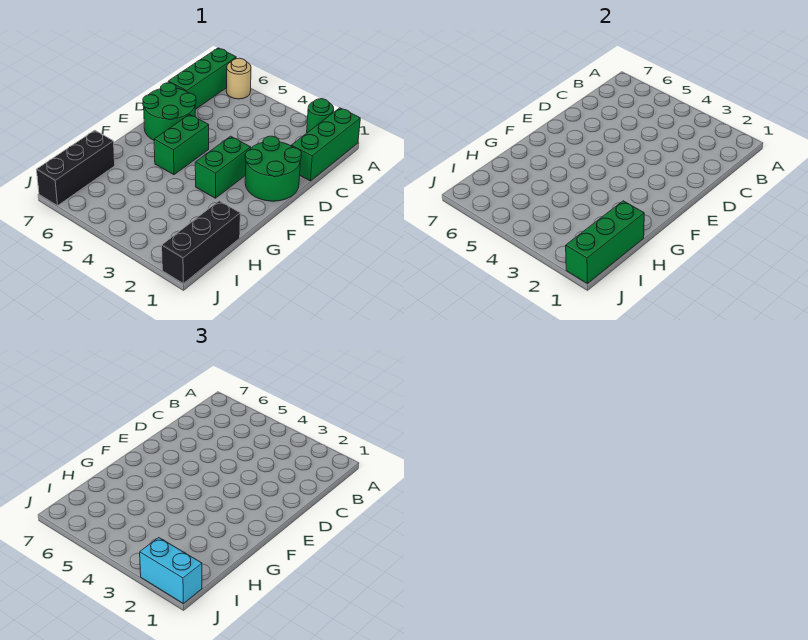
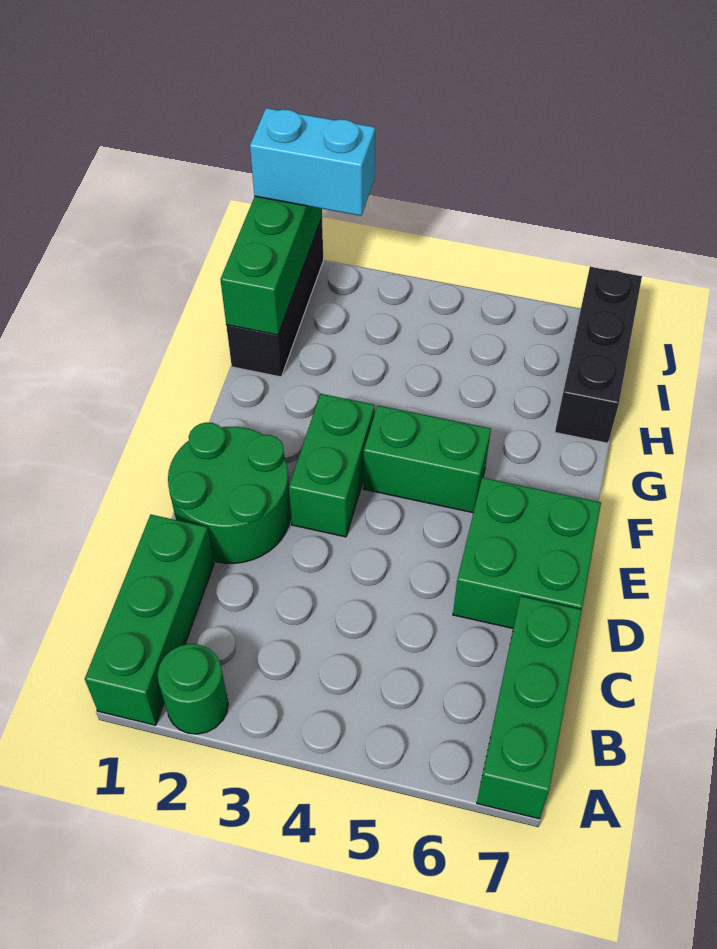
tan round brick A6 level 1 -> none
green round brick D6:E7 level 1 -> green brick D6:E7 level 1
green brick E5:F5 level 1 -> green brick F4:F5 level 1

